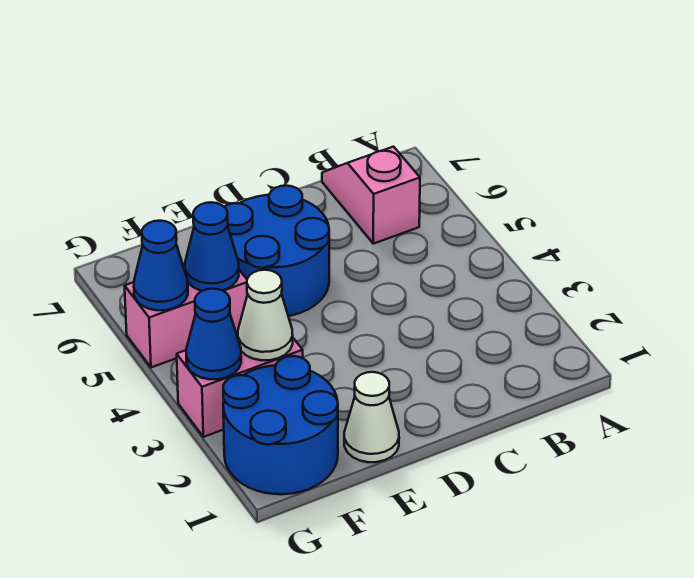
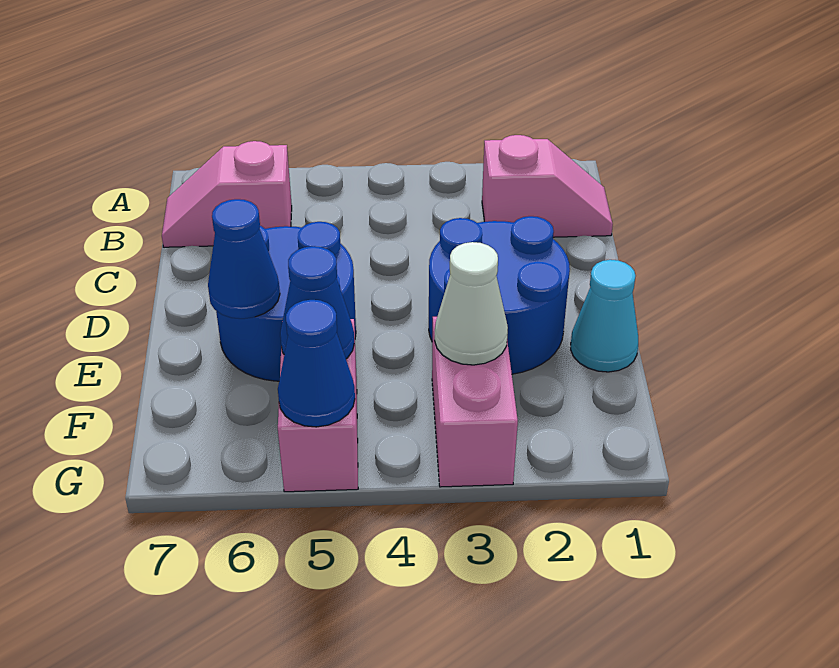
none -> pink slope B1:B2 level 1 top 2
white cone E1 level 1 -> cyan cone E1 level 1
blue round brick F1:G2 level 1 -> blue round brick D2:E3 level 1
blue cone G3 level 2 -> blue cone E6 level 2

